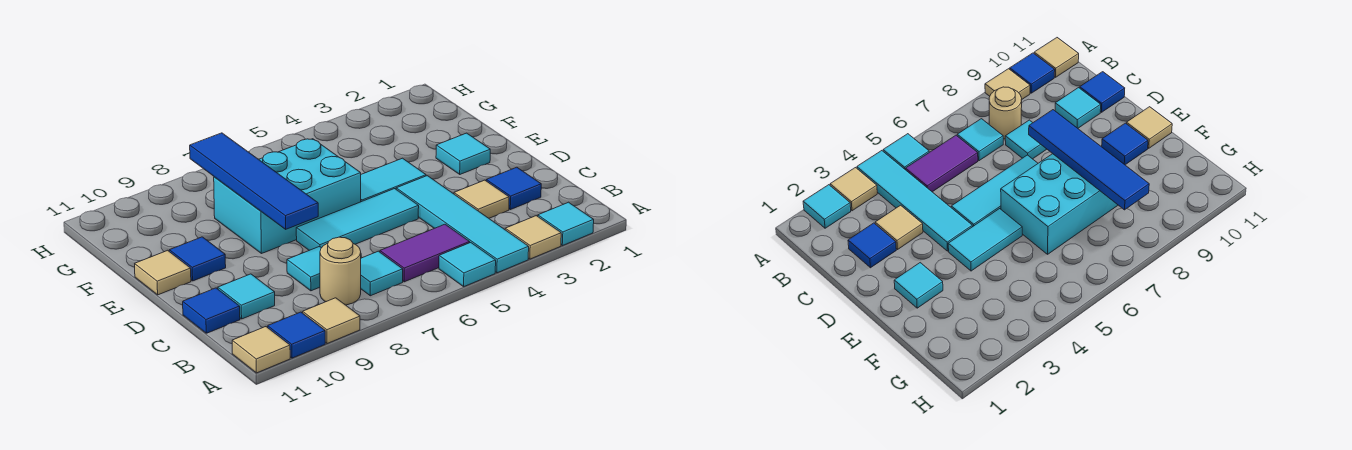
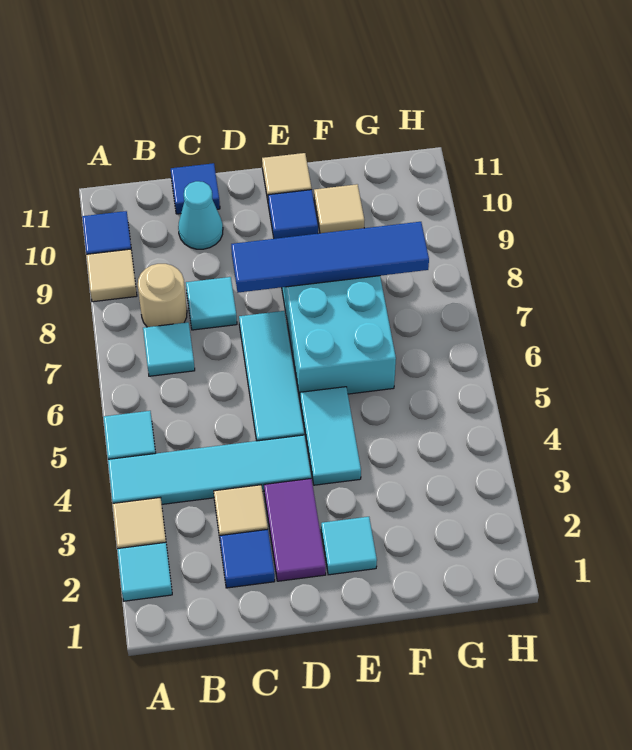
tan tile A11 level 1 -> tan tile F10 level 1
purple tile B5:B6 level 1 -> purple tile D2:D3 level 1
cyan tile C10 level 1 -> cyan cone C10 level 1

